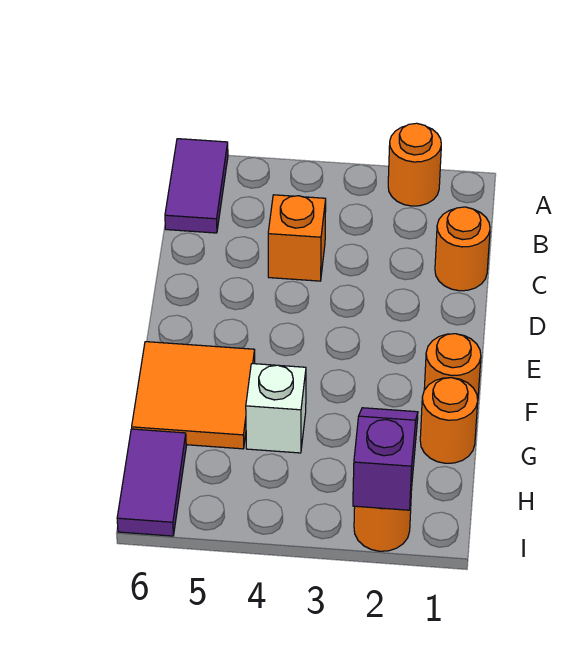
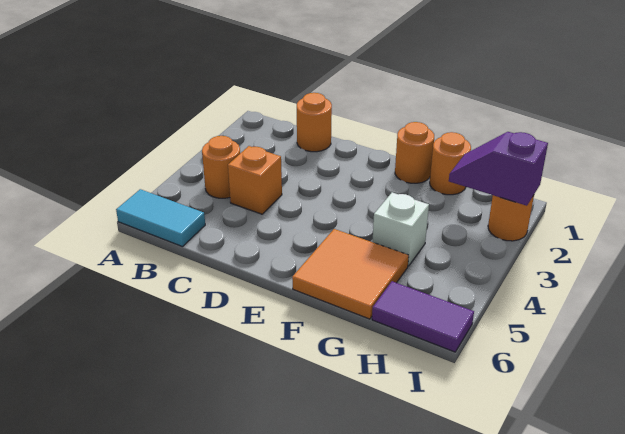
orange round brick A2 level 1 -> orange round brick B4 level 1
purple tile A6:B6 level 1 -> cyan tile A6:B6 level 1

